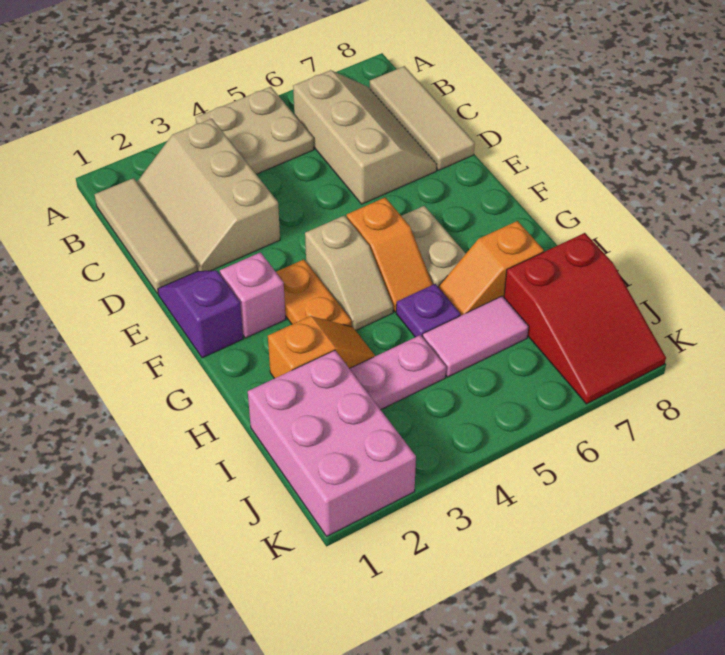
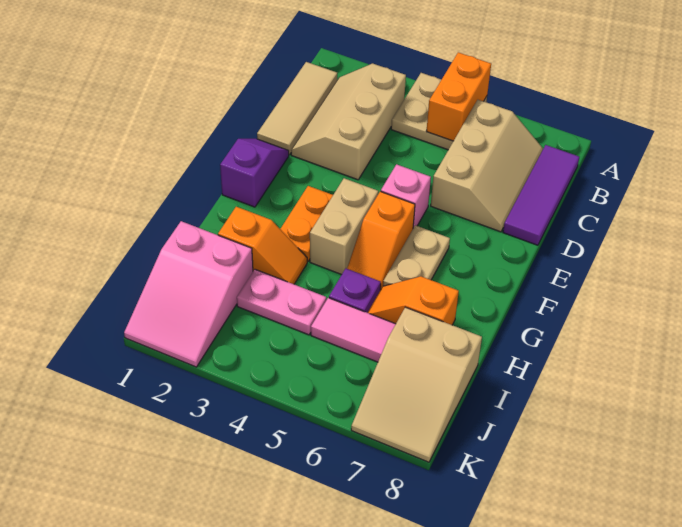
none -> orange brick A5:B5 level 2
tan tile B8:D8 level 1 -> purple tile B8:D8 level 1
pink brick F2 level 1 -> pink brick E5 level 1
tan slope F4:G4 level 1 top F -> tan brick F4:G4 level 1
pink brick I1:K2 level 1 -> pink slope I1:K2 level 1 top I
red slope I7:K8 level 1 top I -> tan slope I7:K8 level 1 top I

